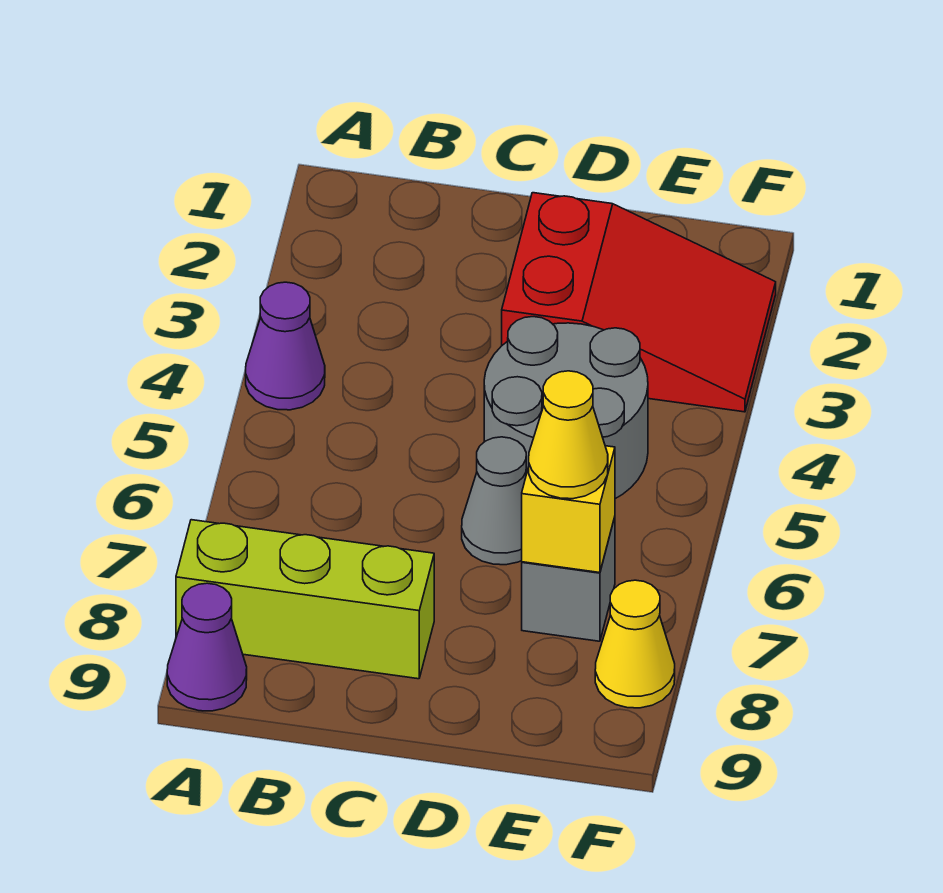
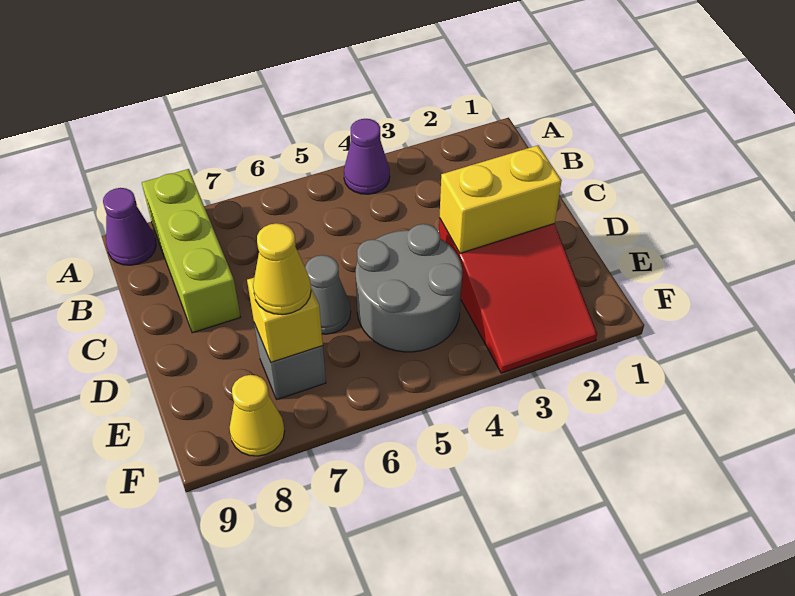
none -> yellow brick D2:D3 level 2

